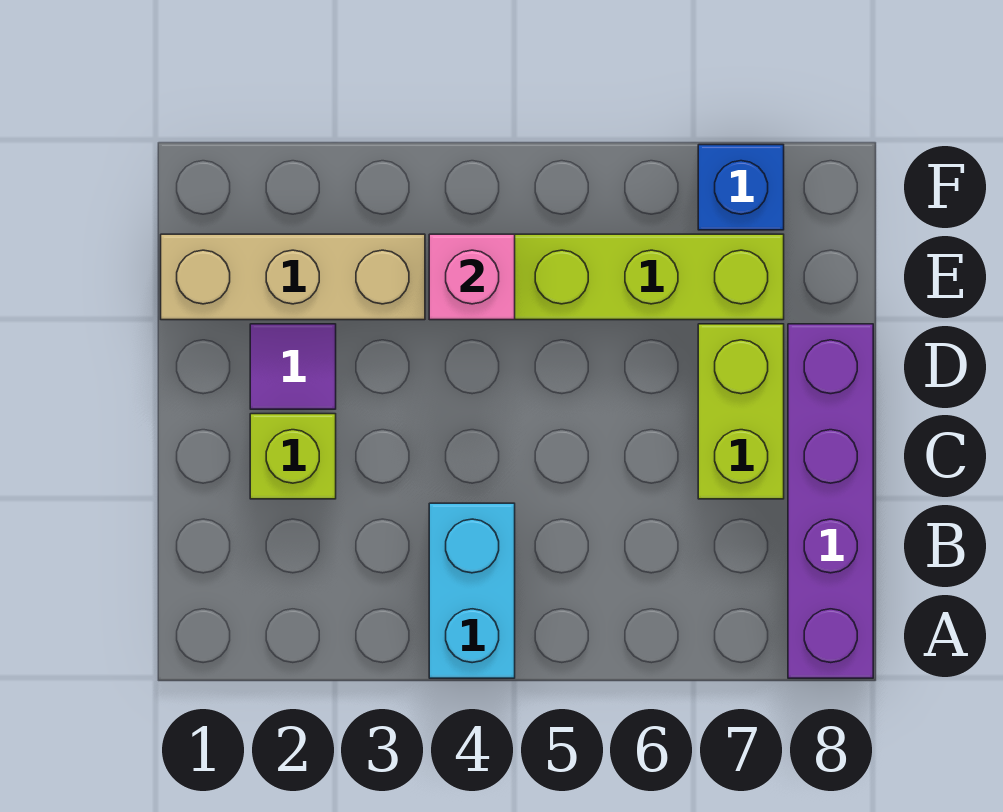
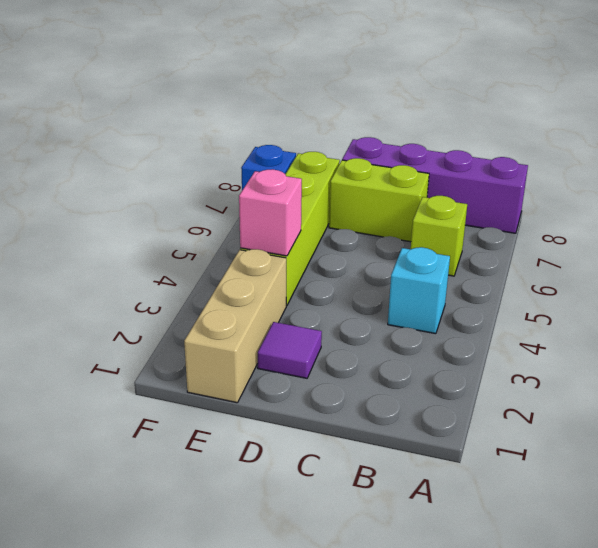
cyan brick A4:B4 level 1 -> cyan brick B4 level 1
lime brick C2 level 1 -> lime brick B6 level 1

